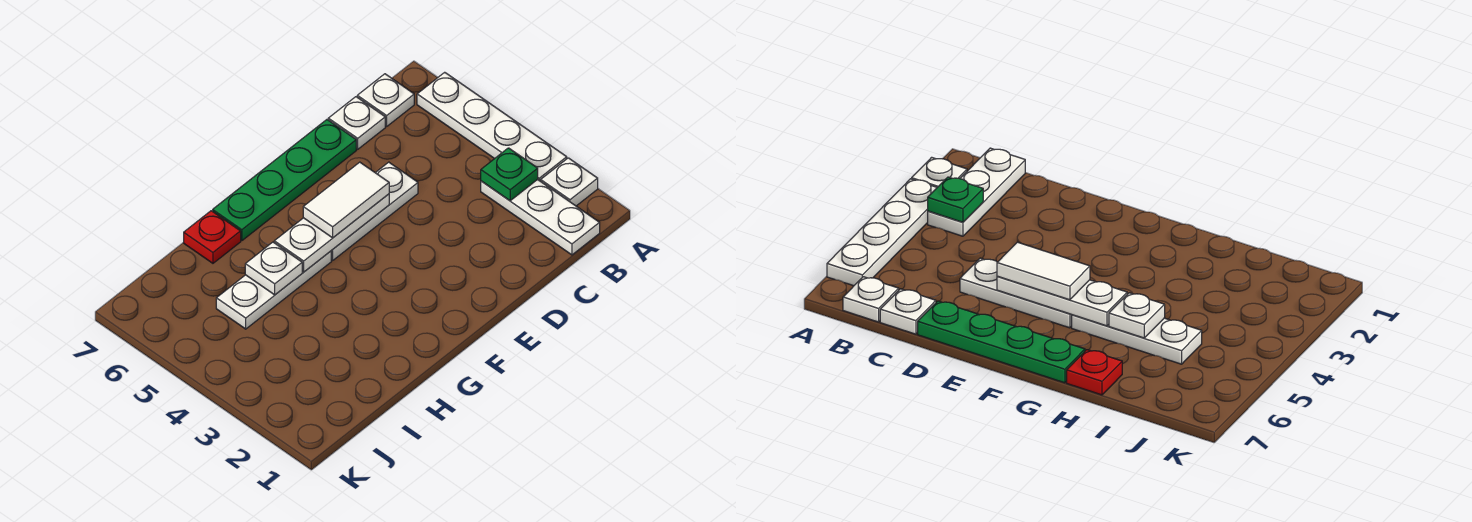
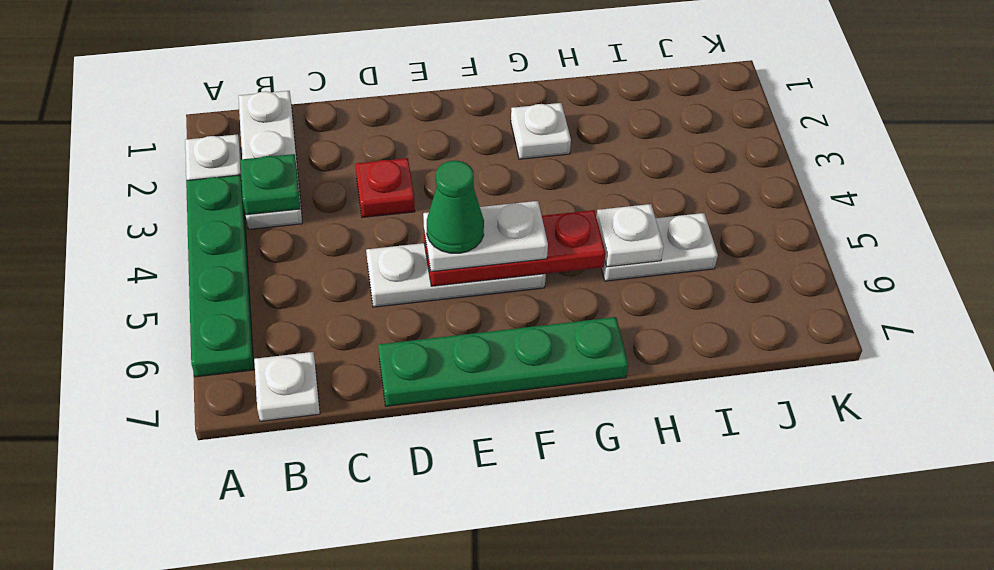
white plate A3:A6 level 1 -> green plate A3:A6 level 1
white plate C7 level 1 -> white plate G2 level 1
white plate E5:G5 level 2 -> red plate E5:G5 level 2
white tile E5:F5 level 3 -> white plate E5:F5 level 3
none -> green cone E5 level 4
white plate G5:I5 level 1 -> white plate H5:I5 level 1
red plate H7 level 1 -> red plate D3 level 1

